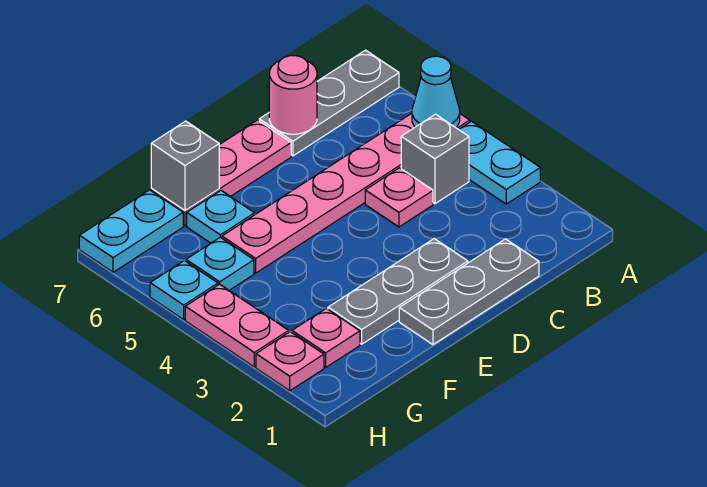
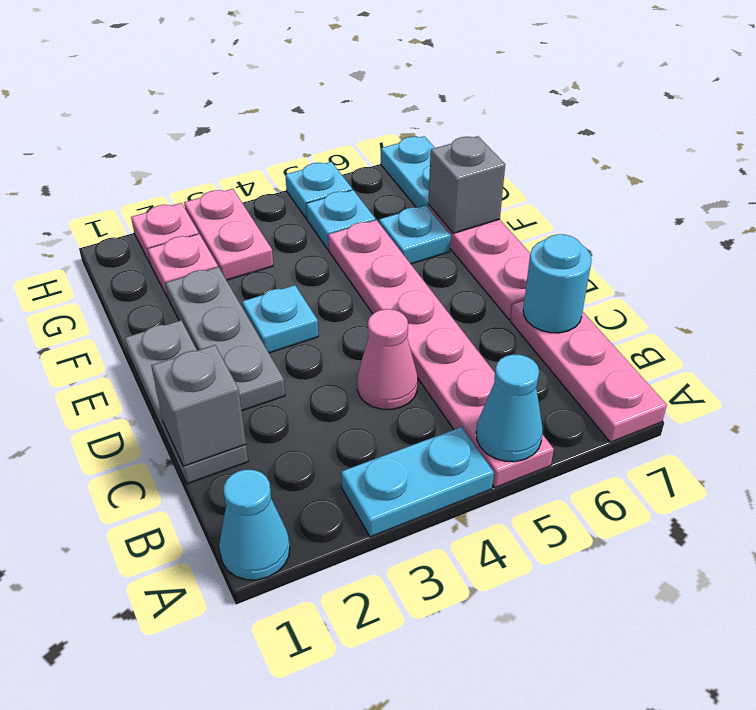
none -> cyan cone A1 level 1
grey plate A7:C7 level 1 -> pink plate A7:C7 level 1
grey brick B4 level 1 -> grey brick C1 level 2
pink plate C4 level 1 -> pink cone C4 level 1
pink round brick C7 level 2 -> cyan round brick C7 level 2
none -> cyan plate E3 level 1
pink plate H3:H4 level 1 -> pink plate G3:H3 level 1

